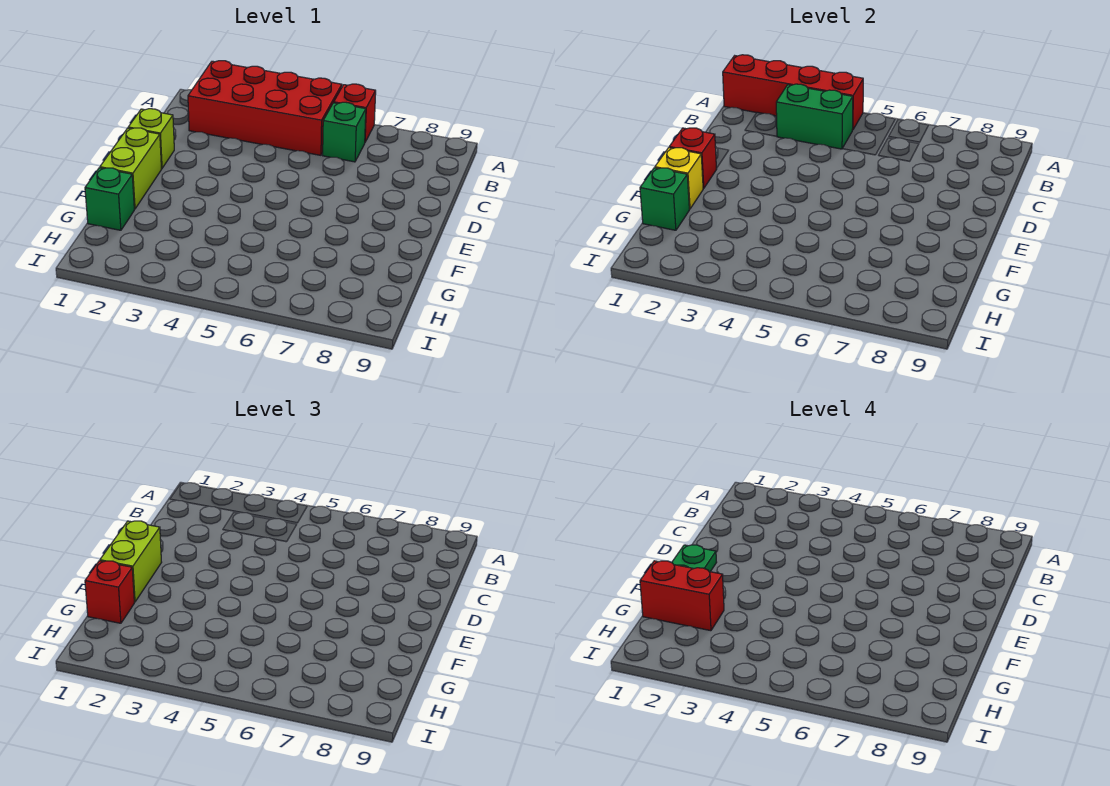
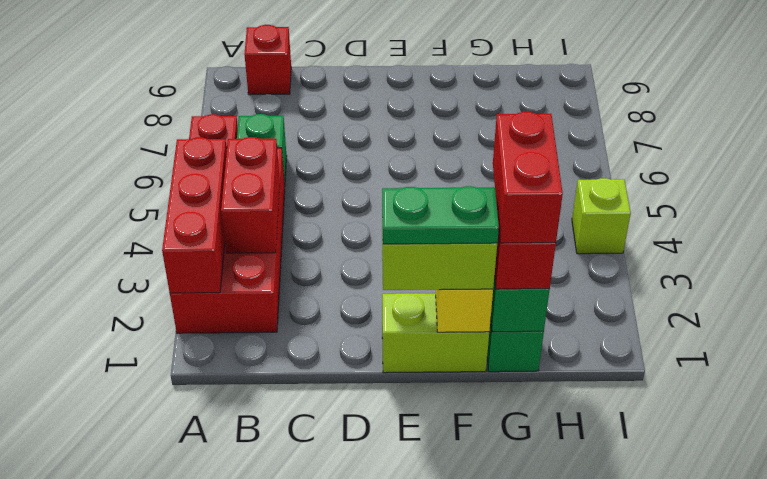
red brick A1:A4 level 2 -> red brick A2:A4 level 2
green brick B3:B4 level 2 -> red brick B3:B4 level 2
lime brick D1 level 1 -> lime brick I4 level 1
red brick E1 level 2 -> red brick B9 level 1

